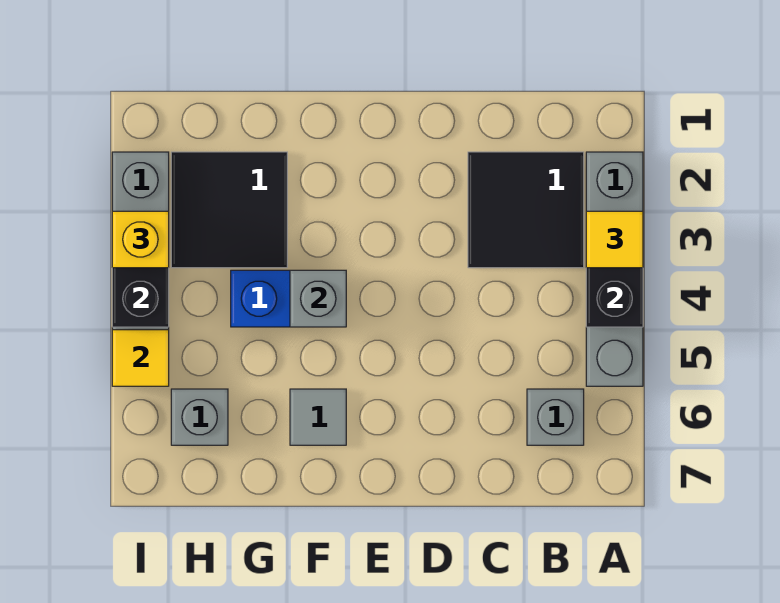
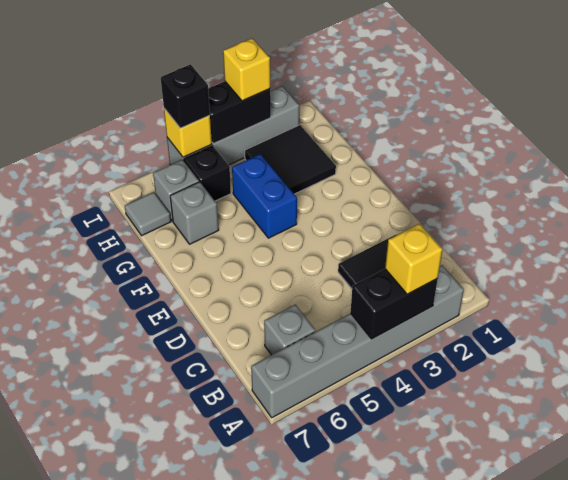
grey brick A2:A5 level 1 -> grey brick A2:A7 level 1
yellow tile A3 level 3 -> yellow brick A3 level 3
grey brick F4 level 2 -> grey brick G6 level 1
grey tile F6 level 1 -> grey tile H7 level 1
none -> black brick H5 level 1
yellow tile I5 level 2 -> yellow brick I5 level 2
none -> black brick I5 level 3

